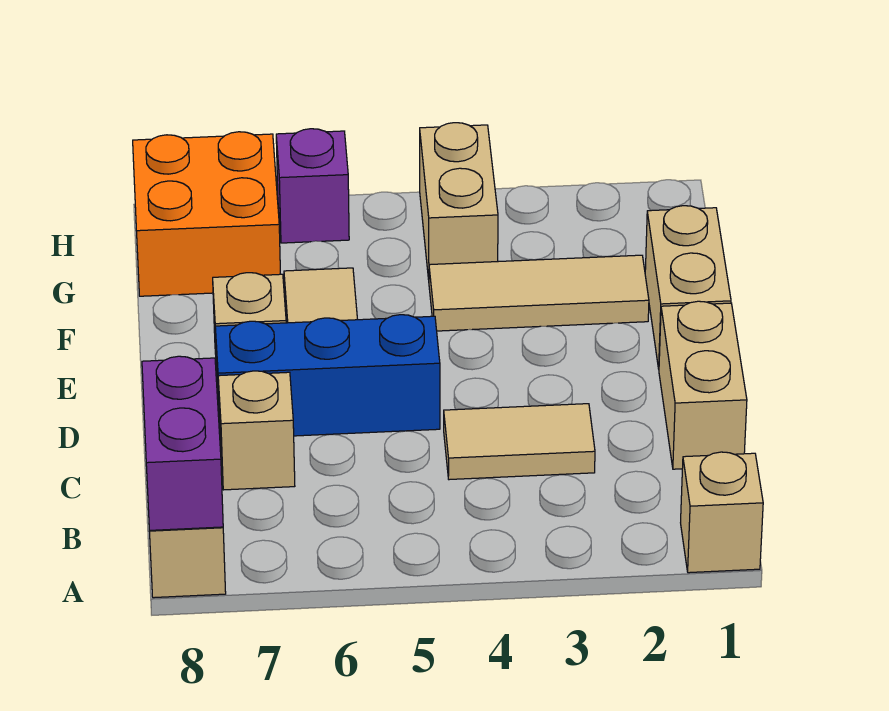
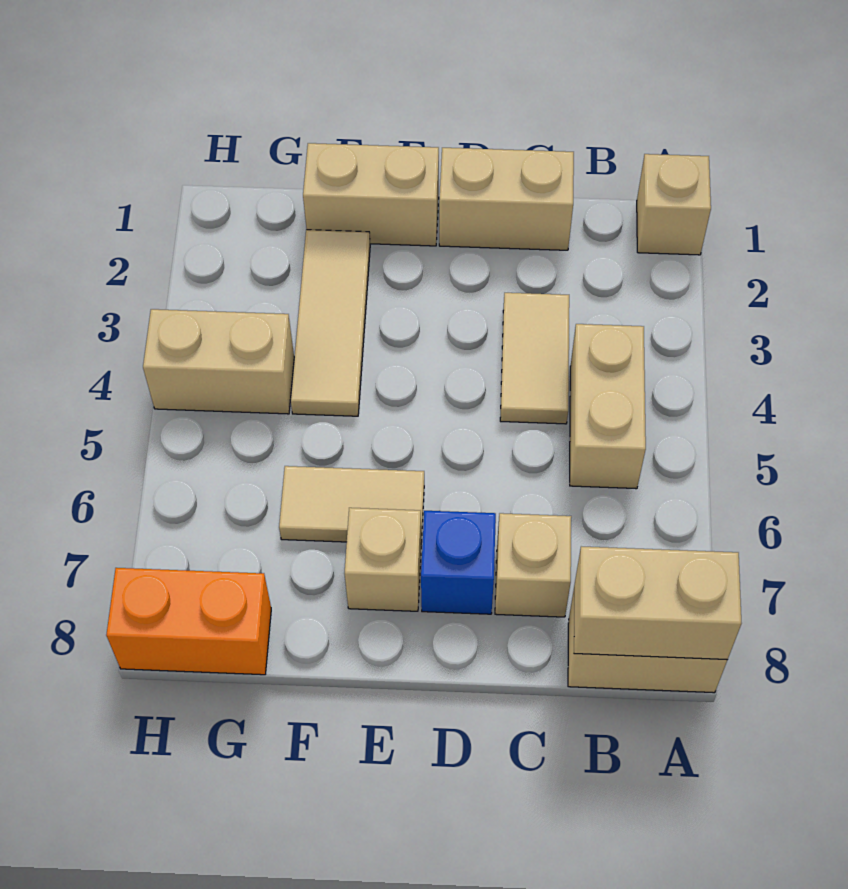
purple brick A8:B8 level 2 -> tan brick A8:B8 level 2
none -> tan brick B4:B5 level 1
blue brick D5:D7 level 1 -> blue brick D7 level 1
orange brick G7:H8 level 1 -> orange brick G8:H8 level 1
purple brick H6 level 1 -> none

